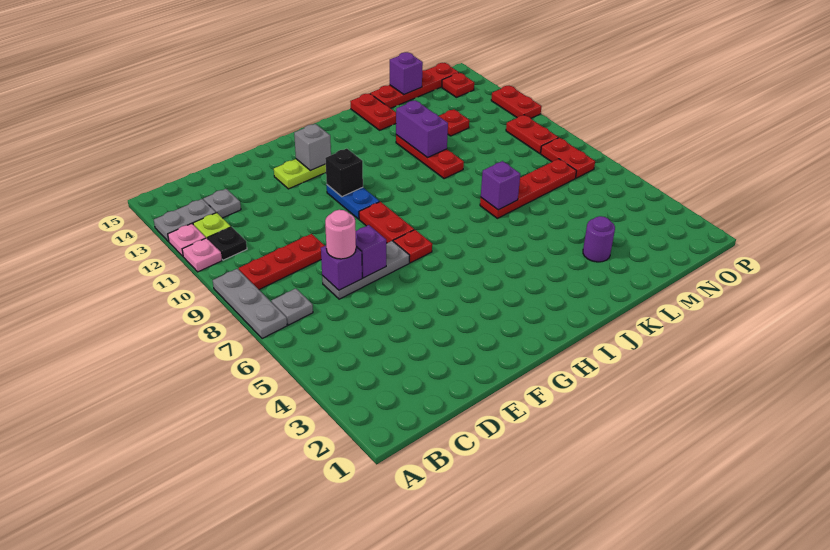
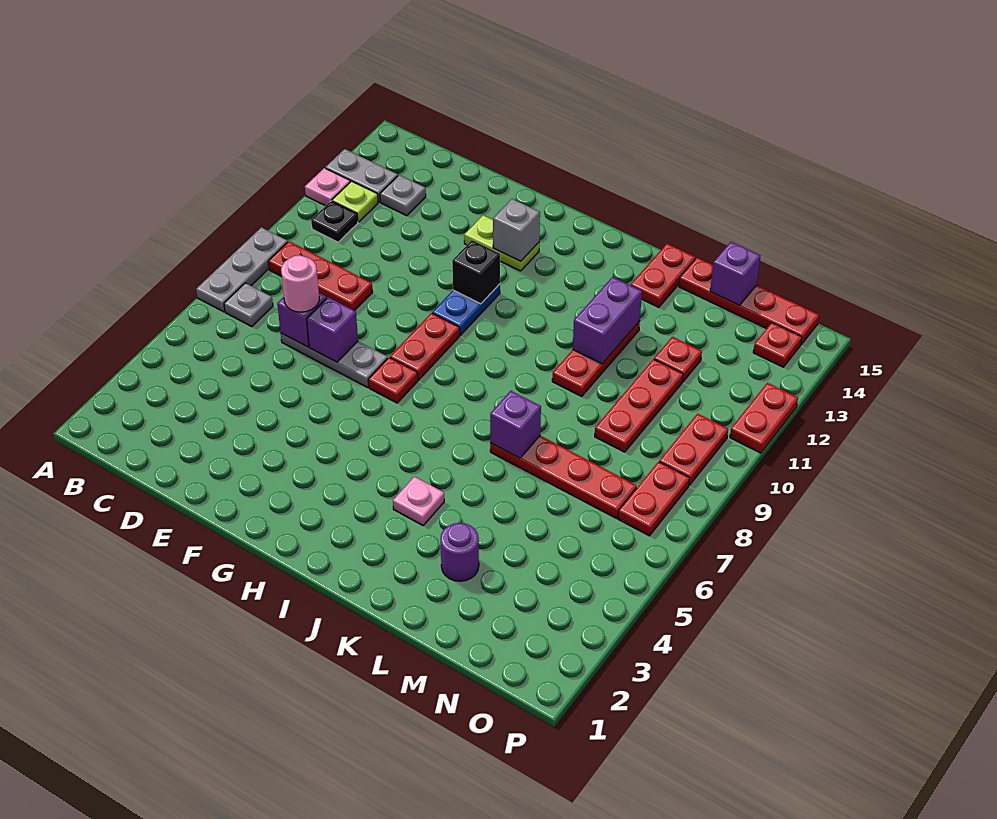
pink plate A11 level 1 -> pink plate J4 level 1
none -> red plate M9:M11 level 1

